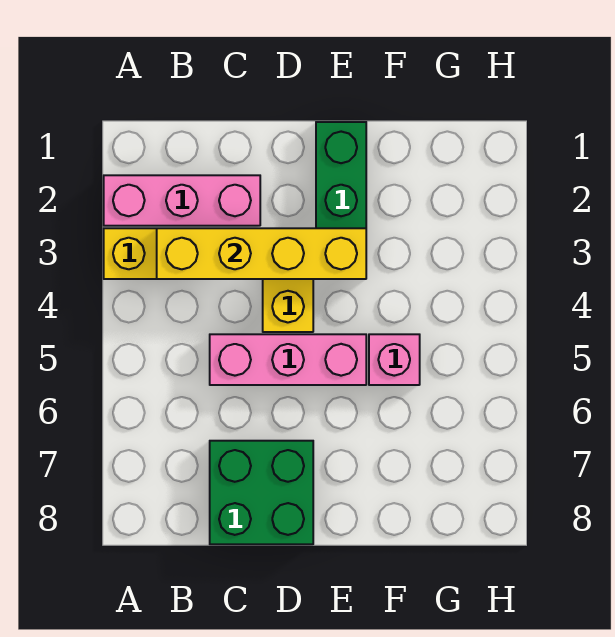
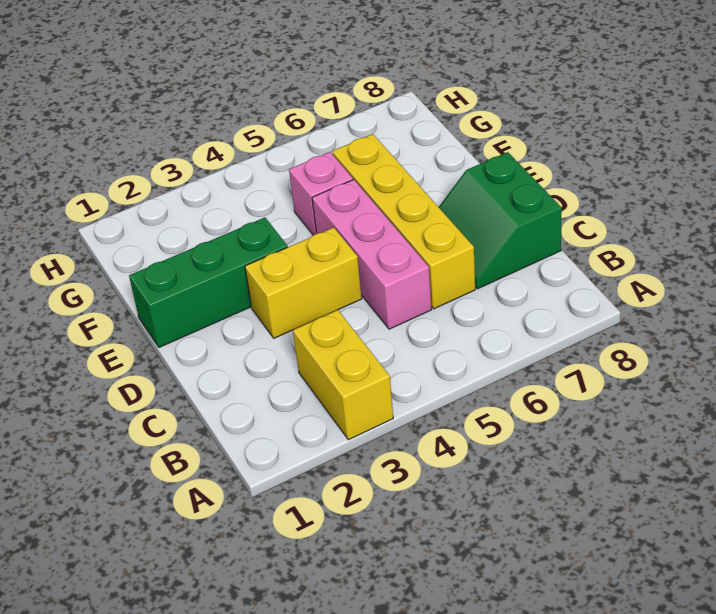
pink brick A2:C2 level 1 -> none
yellow brick B3:E3 level 2 -> yellow brick C6:F6 level 1
green brick C7:D8 level 1 -> green slope C7:D8 level 1 top 8

